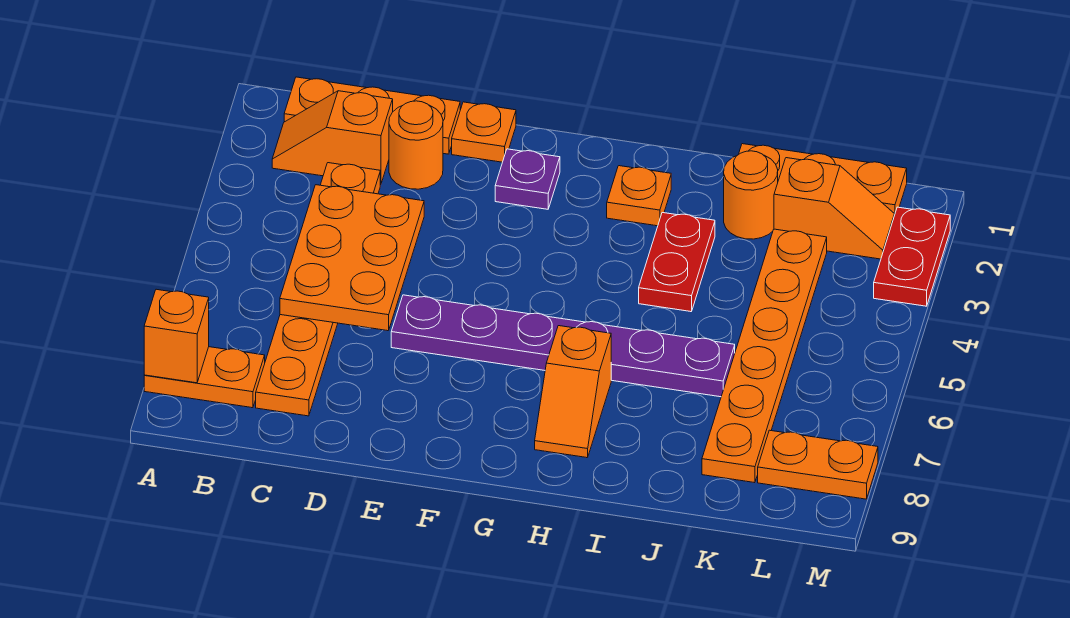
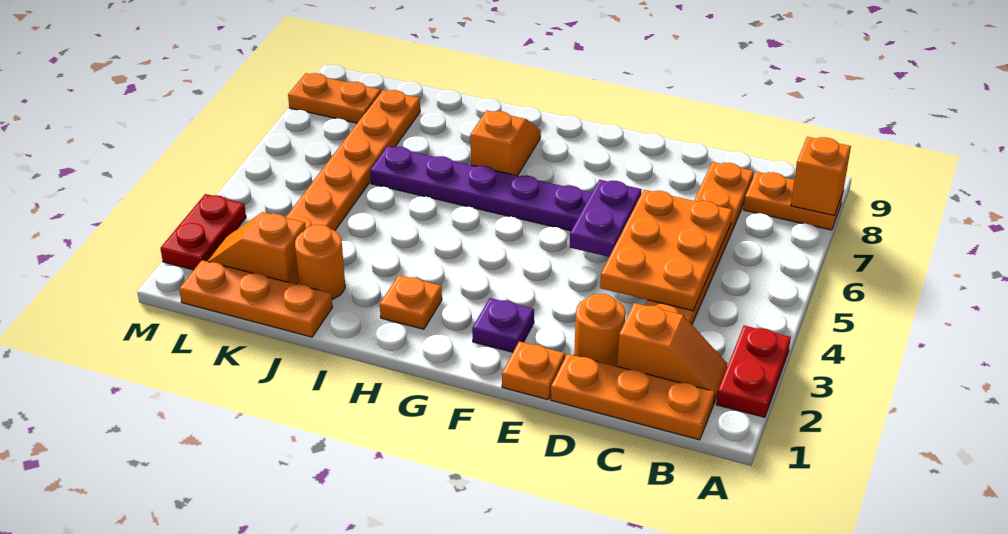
none -> purple plate E5:E6 level 2
red plate I3:I4 level 1 -> red plate A2:A3 level 1

